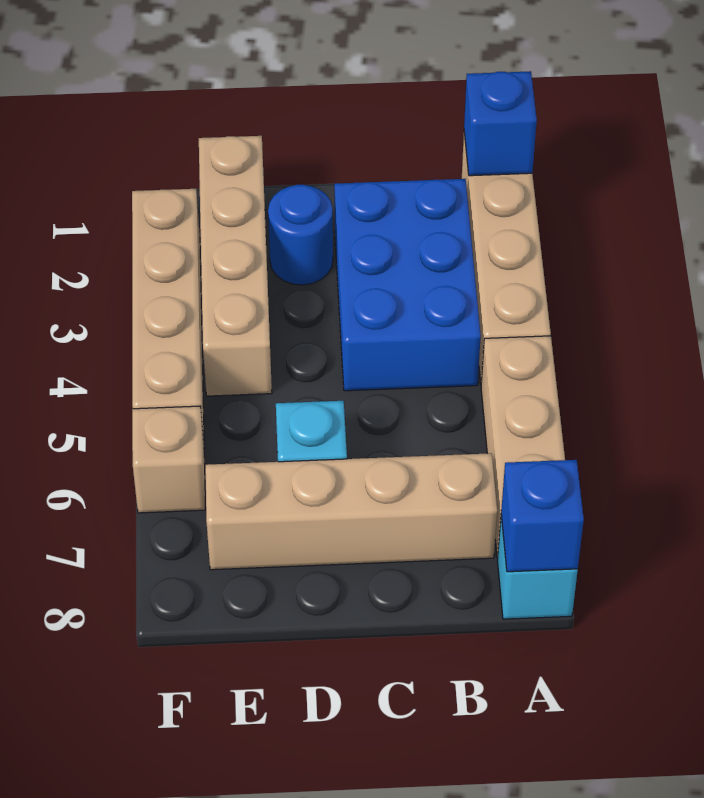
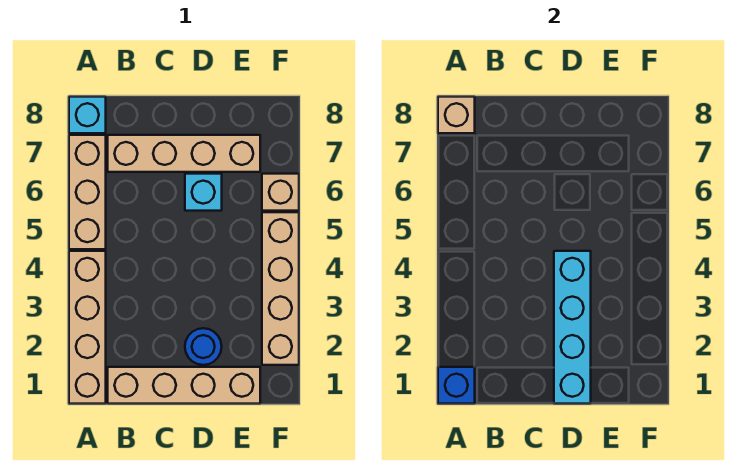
blue brick A8 level 2 -> tan brick A8 level 2
blue brick B2:C4 level 1 -> none
none -> cyan brick D1:D4 level 2
tan brick E1:E4 level 1 -> tan brick B1:E1 level 1

